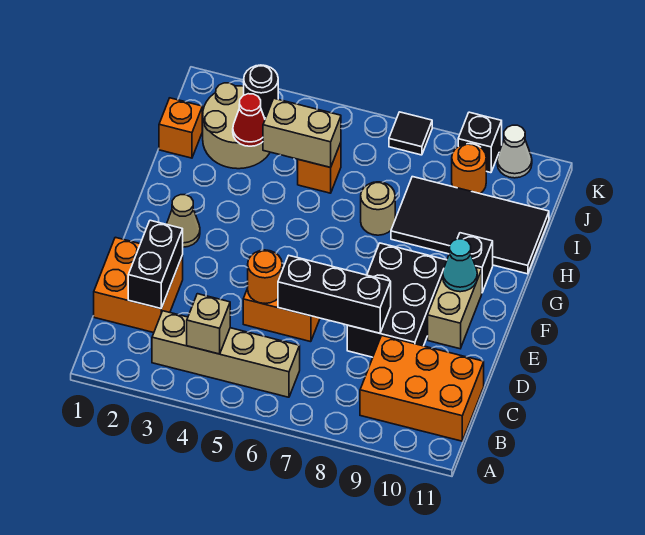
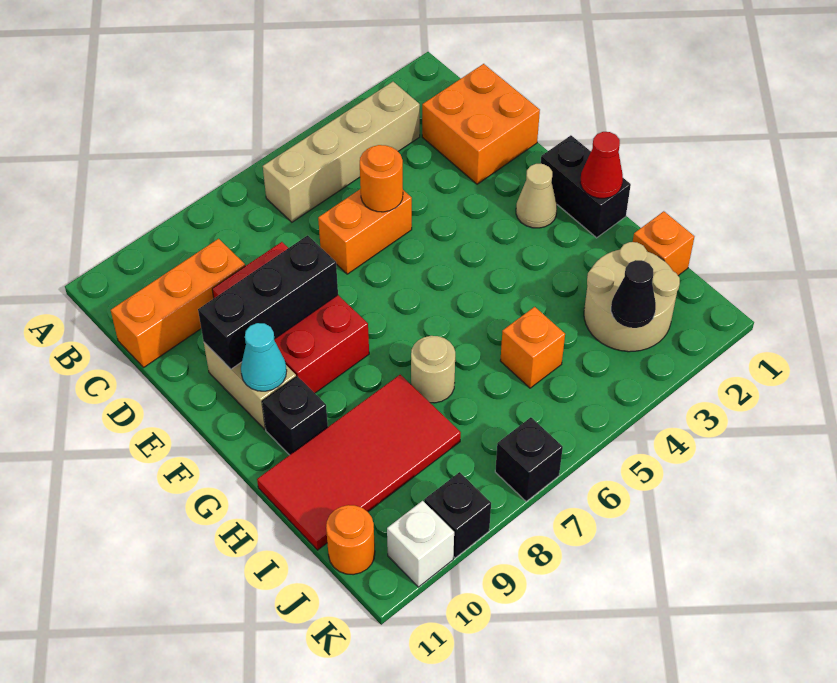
tan brick B4 level 2 -> none
orange brick B9:C11 level 1 -> orange brick C9:C11 level 1
black brick C2:D2 level 2 -> black brick F1:G1 level 1
black brick D6:D8 level 2 -> black brick E8:E10 level 2
black brick D8:F9 level 1 -> red brick D8:F9 level 1
black tile H8:I11 level 1 -> red tile H8:I11 level 1
red cone I3 level 2 -> red cone G1 level 2
tan brick I4:I5 level 2 -> none
black round brick J3 level 2 -> black cone J3 level 2
orange round brick J9 level 1 -> orange round brick J11 level 1
black tile K7 level 1 -> black brick K7 level 1
white cone K10 level 1 -> white brick K10 level 1

